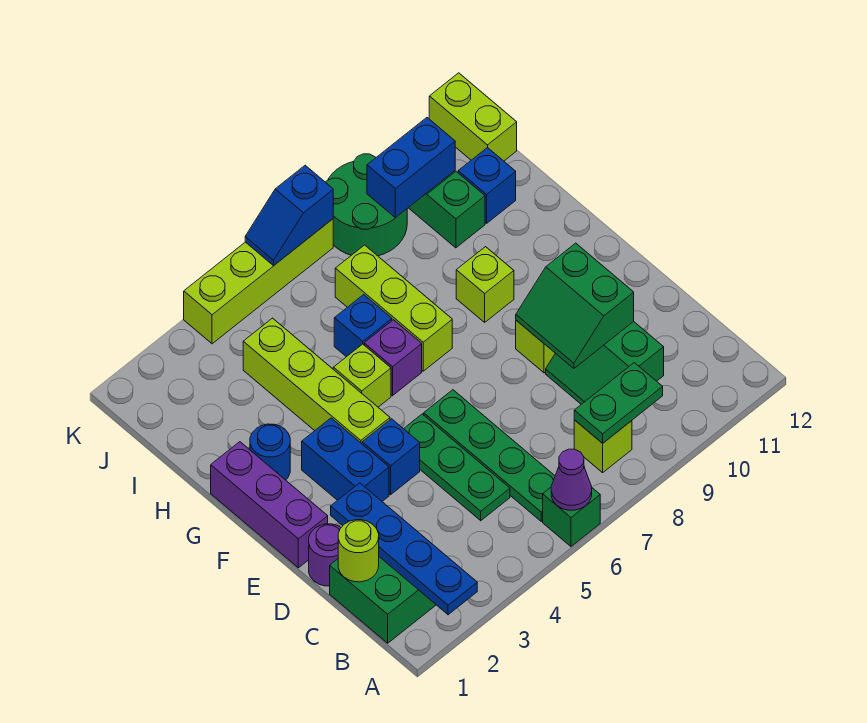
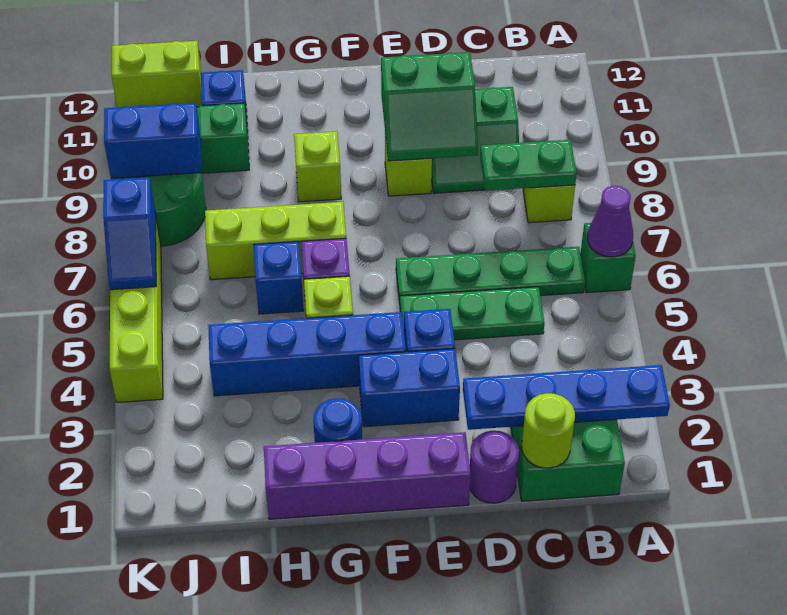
green plate B8:B9 level 2 -> green plate B8:C8 level 2
purple brick E1:G1 level 1 -> purple brick E1:H1 level 1
lime brick F4:I4 level 1 -> blue brick F4:I4 level 1
blue brick J9:J10 level 2 -> blue brick J9:K9 level 2

